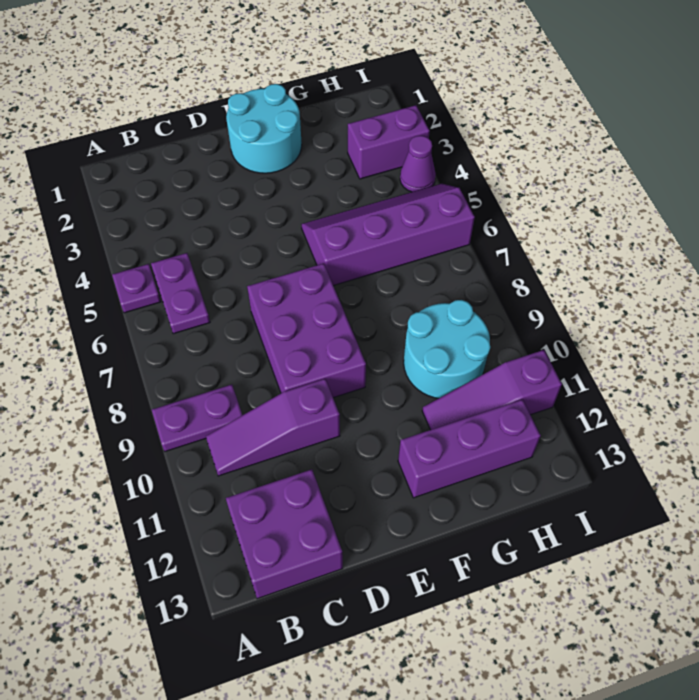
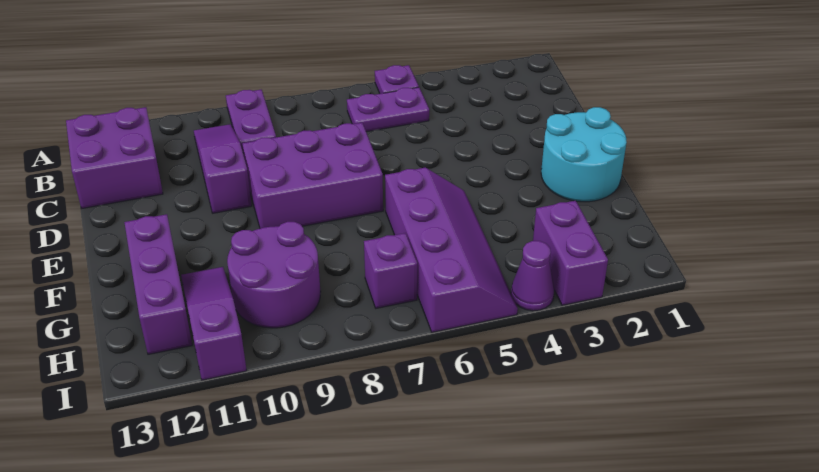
cyan round brick G9:H10 level 1 -> purple round brick G9:H10 level 1
none -> purple brick H7 level 1

